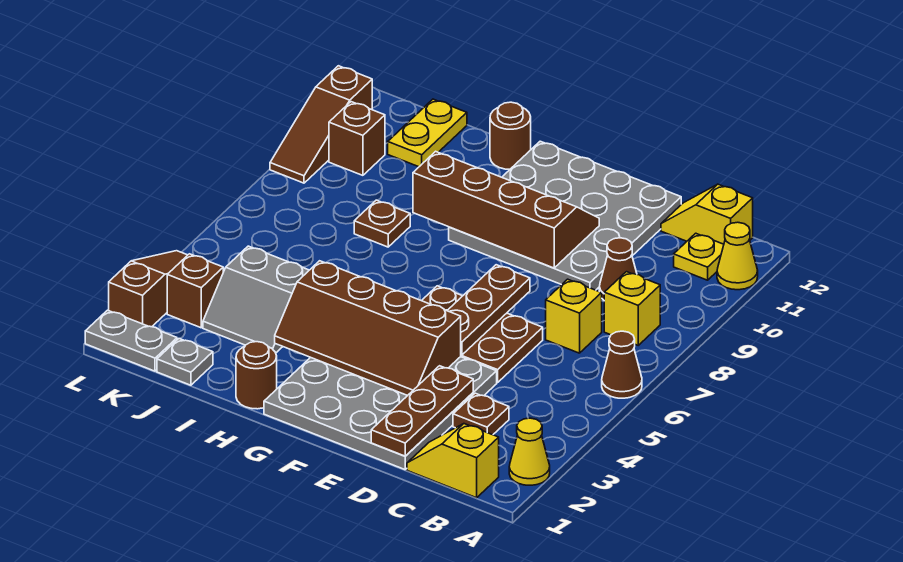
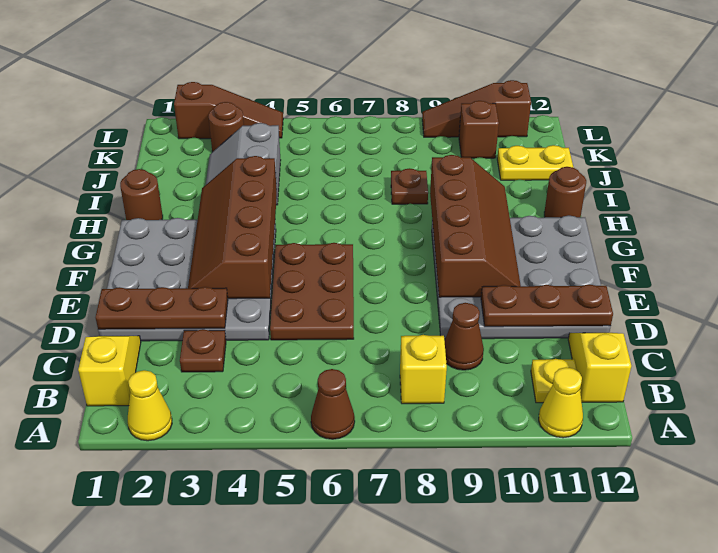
yellow brick C7 level 1 -> none
brown plate E5:E7 level 2 -> brown plate D10:D12 level 2
grey plate J1 level 1 -> none
grey plate K1:L1 level 1 -> none
brown brick K3 level 1 -> brown round brick K3 level 1

